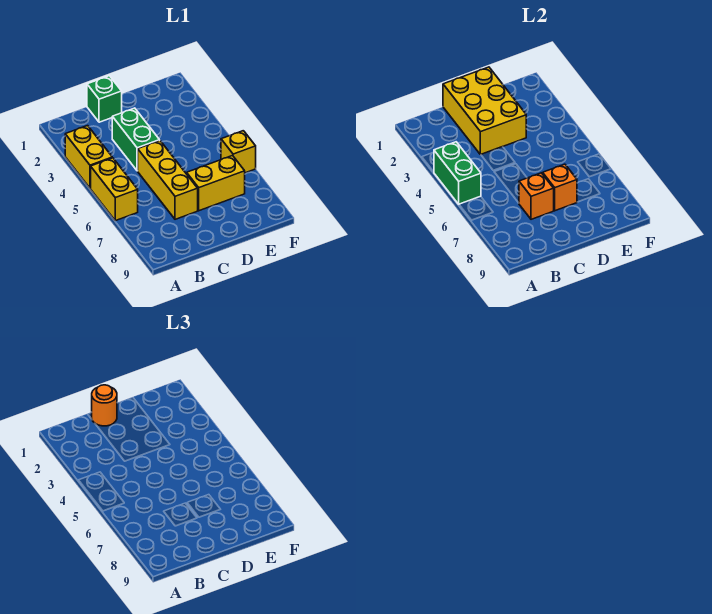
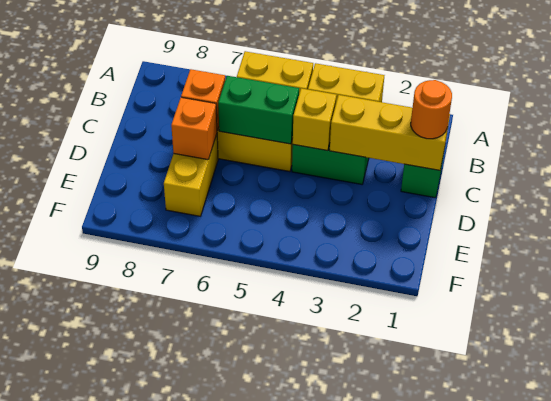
green brick A4:A5 level 2 -> green brick C5:C6 level 2
yellow brick C1:D3 level 2 -> yellow brick C1:C3 level 2
yellow brick F6 level 1 -> yellow brick C4 level 2

